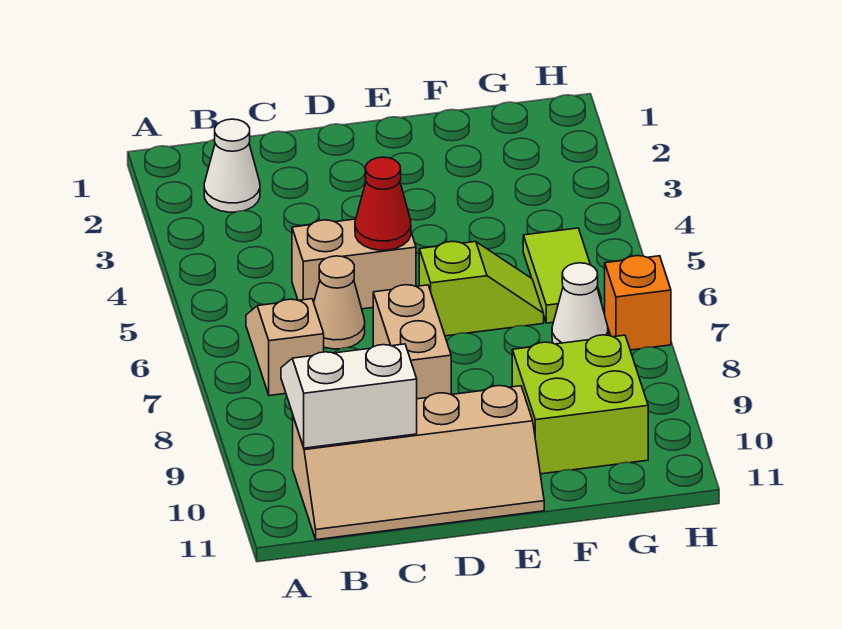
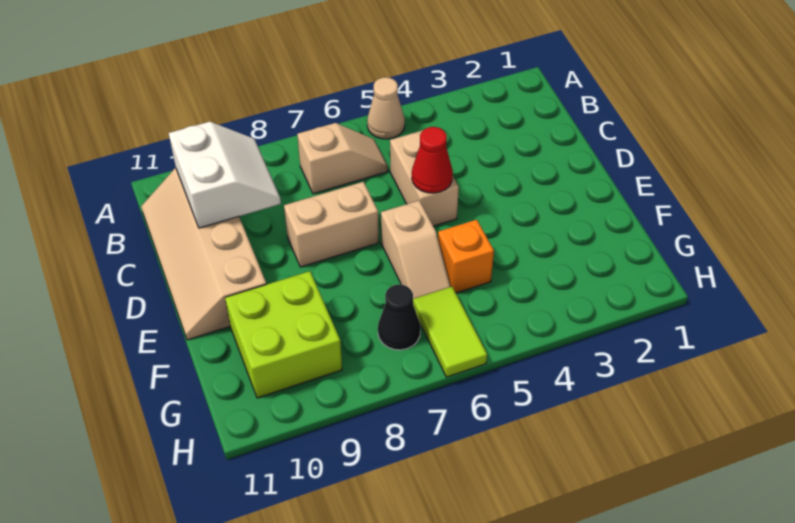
white cone B2 level 1 -> none
tan cone C6 level 1 -> tan cone A5 level 1
lime slope E6:F6 level 1 top E -> tan slope E6:F6 level 1 top E
lime tile G5:G6 level 1 -> lime tile G6:H6 level 1
white cone G7 level 1 -> black cone G7 level 1
orange brick H7 level 1 -> orange brick F5 level 1

